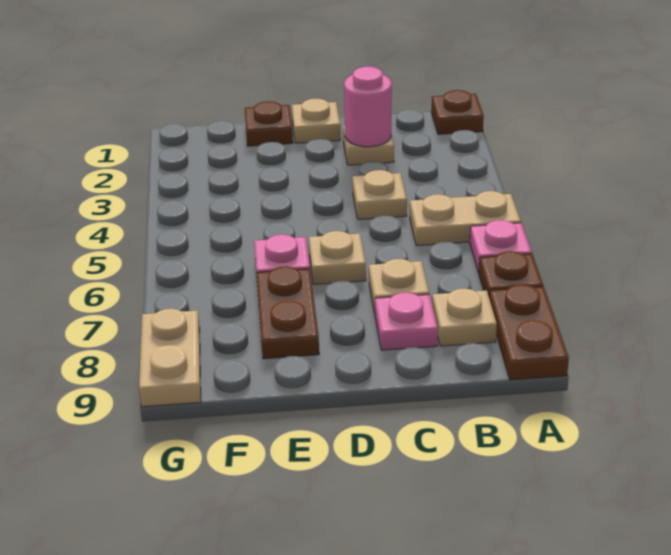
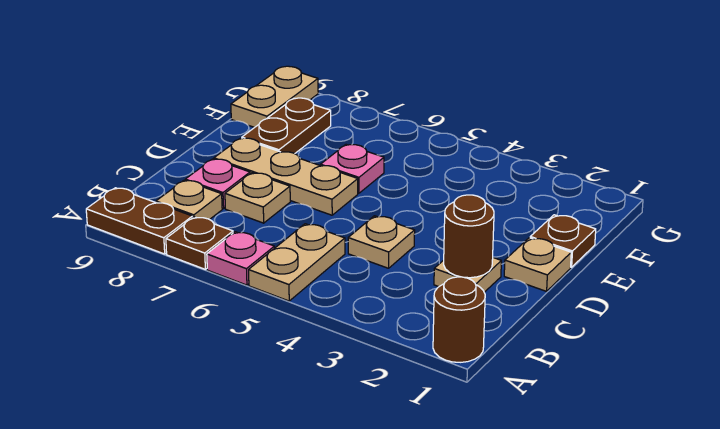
brown plate A1 level 1 -> brown round brick A1 level 1
pink round brick C2 level 2 -> brown round brick C2 level 2
tan plate D6 level 1 -> tan plate D6:D8 level 1
brown plate E7:E8 level 1 -> brown plate E8:F8 level 1
tan plate G8:G9 level 1 -> tan plate F9:G9 level 1

